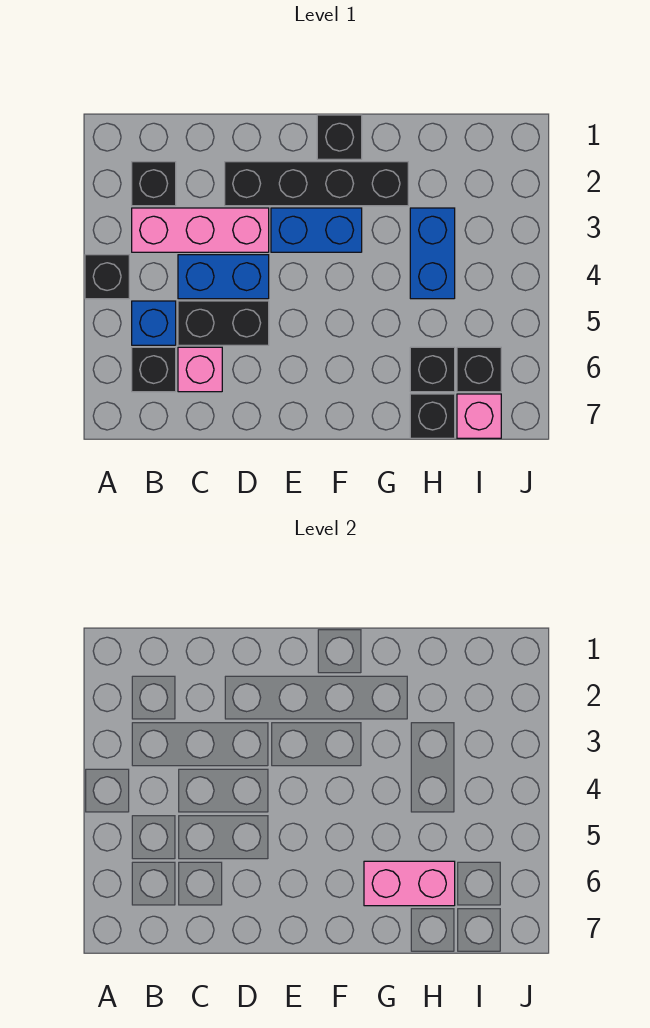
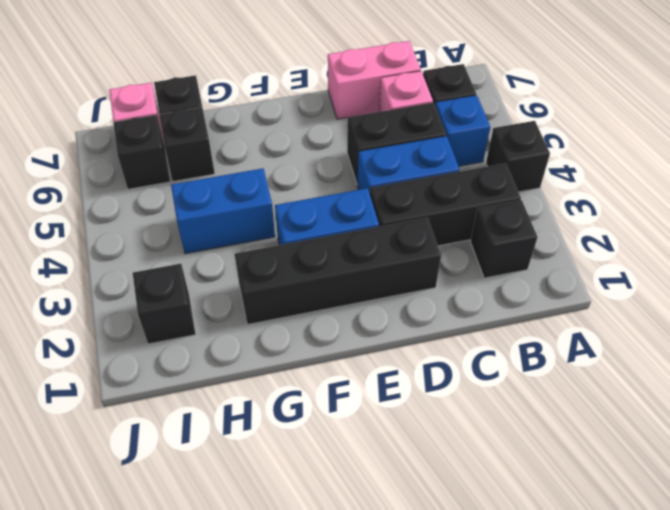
pink brick B3:D3 level 1 -> black brick B3:D3 level 1
black brick F1 level 1 -> black brick I2 level 1
pink brick G6:H6 level 2 -> pink brick C7:D7 level 1
blue brick H3:H4 level 1 -> blue brick G4:H4 level 1

